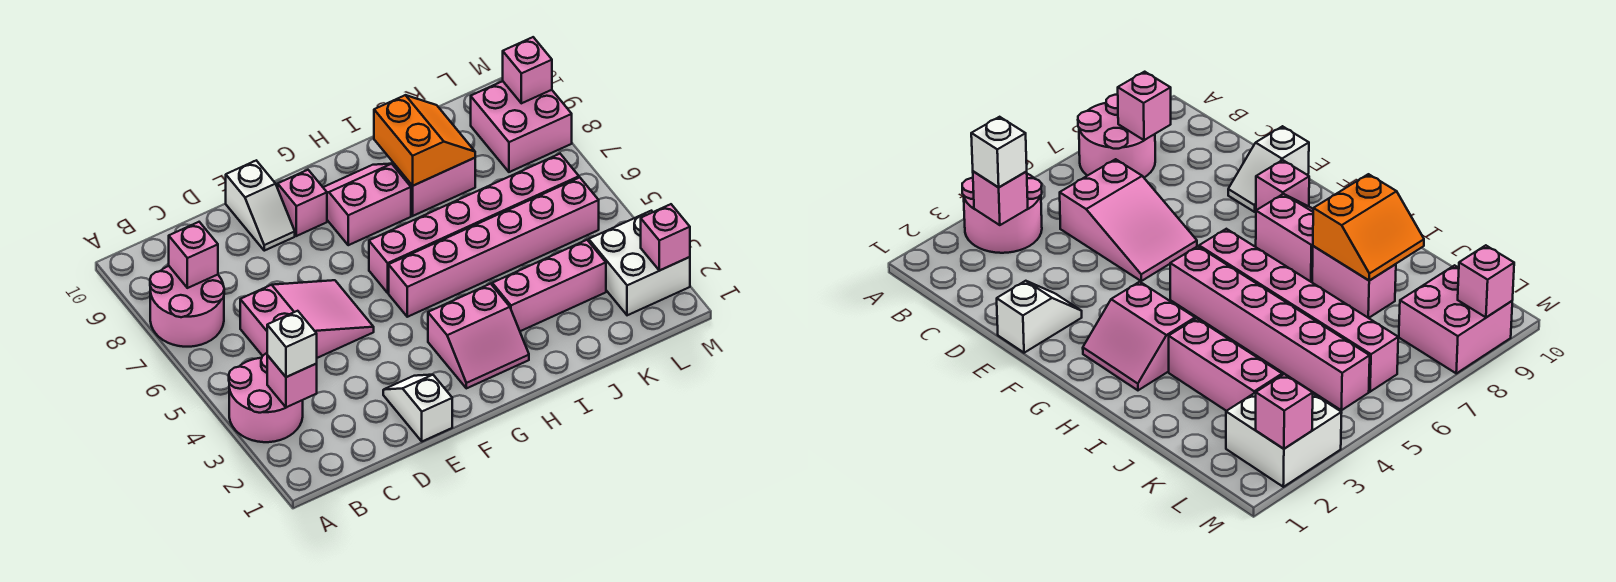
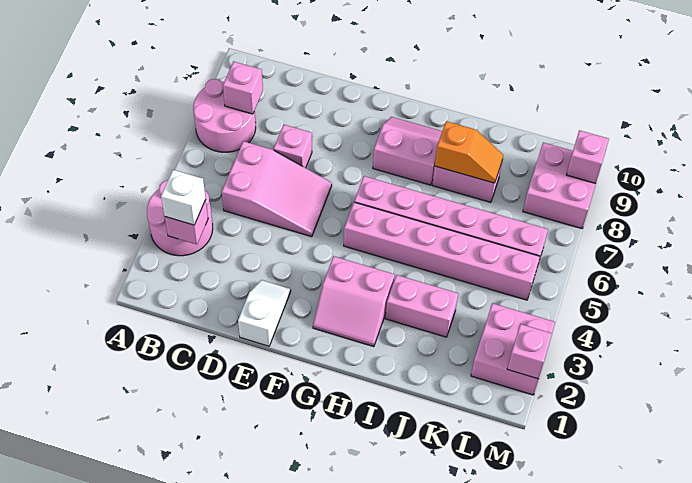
white slope E9:E10 level 1 top 10 -> none
pink brick F9 level 1 -> pink brick D7 level 1
pink brick I3:K3 level 1 -> pink brick I3:J3 level 1
orange slope I8:J9 level 2 top I -> orange slope I8:J8 level 2 top I
white brick L2:M3 level 1 -> pink brick L2:M3 level 1

